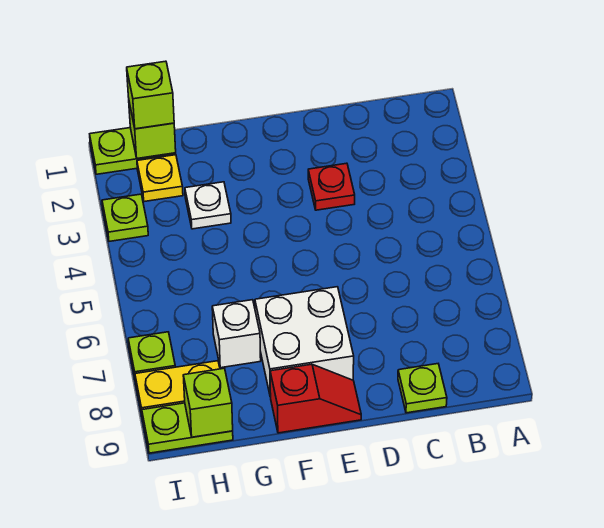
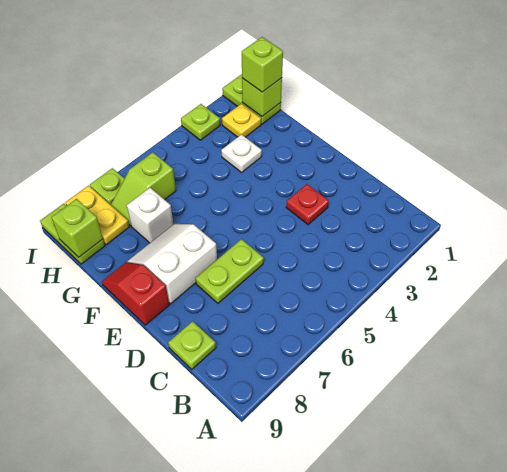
none -> lime plate D6:D7 level 1
white brick E7:F8 level 1 -> white slope E7:F8 level 1 top E
red slope E9:F9 level 1 top F -> red slope E9:F9 level 1 top E
none -> lime slope H6:H7 level 1 top 6

